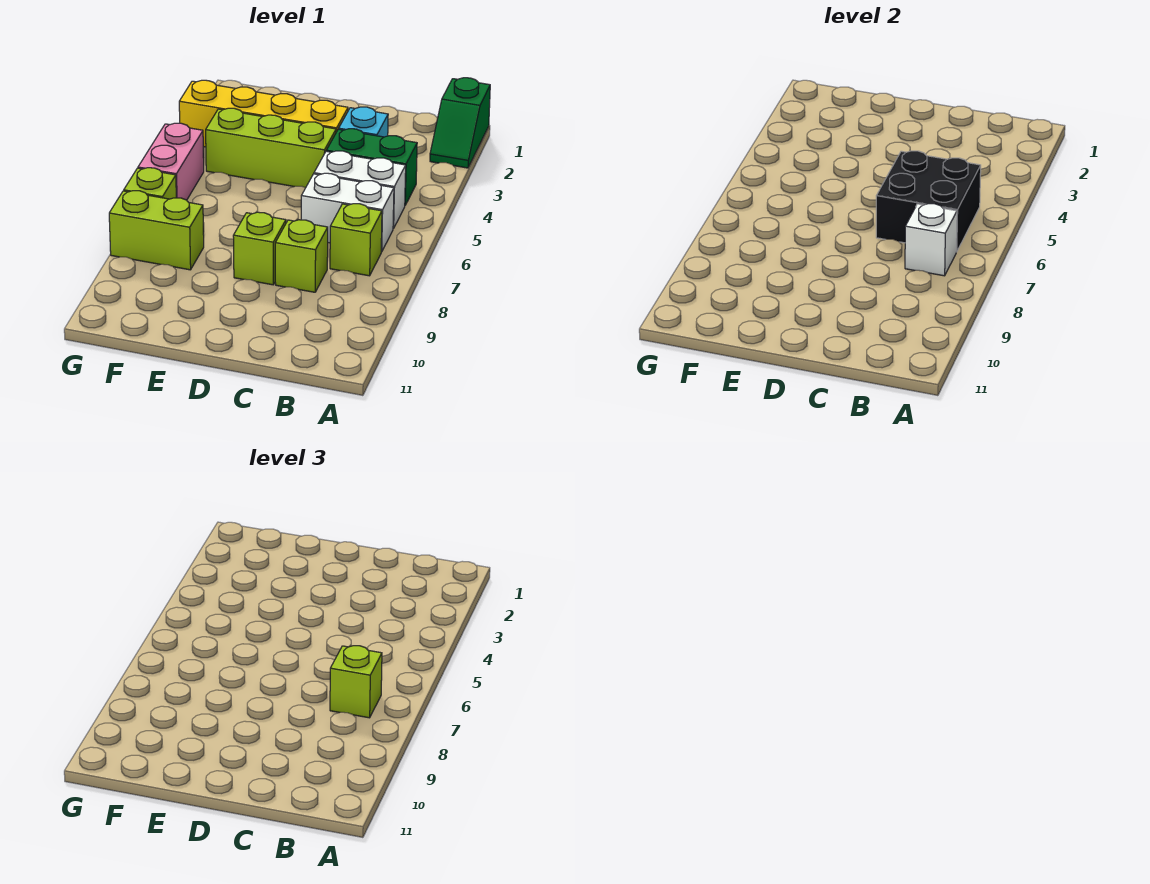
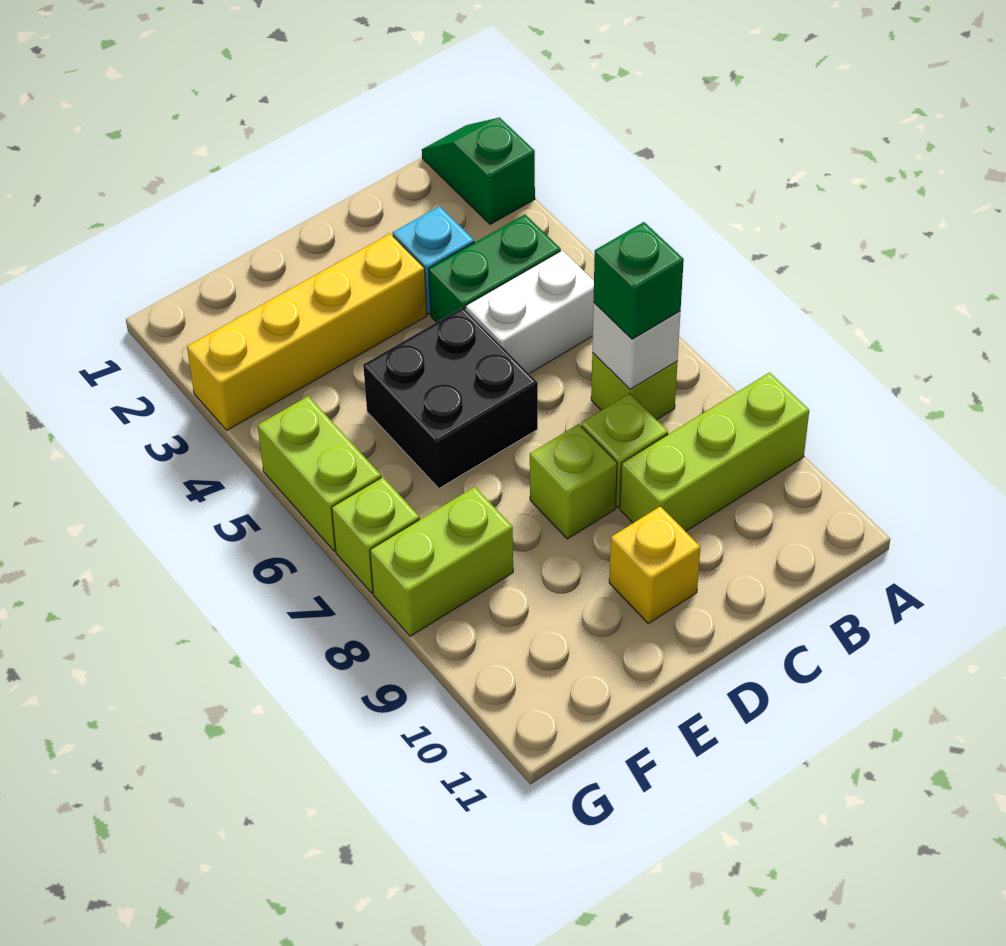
green slope A1:A2 level 1 top 1 -> green slope A1:A2 level 1 top 2
black brick B5:C6 level 2 -> black brick D5:E6 level 1
white brick B6:C6 level 1 -> none
lime brick B7 level 3 -> green brick B7 level 3
lime brick D4:F4 level 1 -> lime brick A9:C9 level 1
none -> yellow brick D10 level 1
pink brick G5:G6 level 1 -> lime brick G5:G6 level 1

